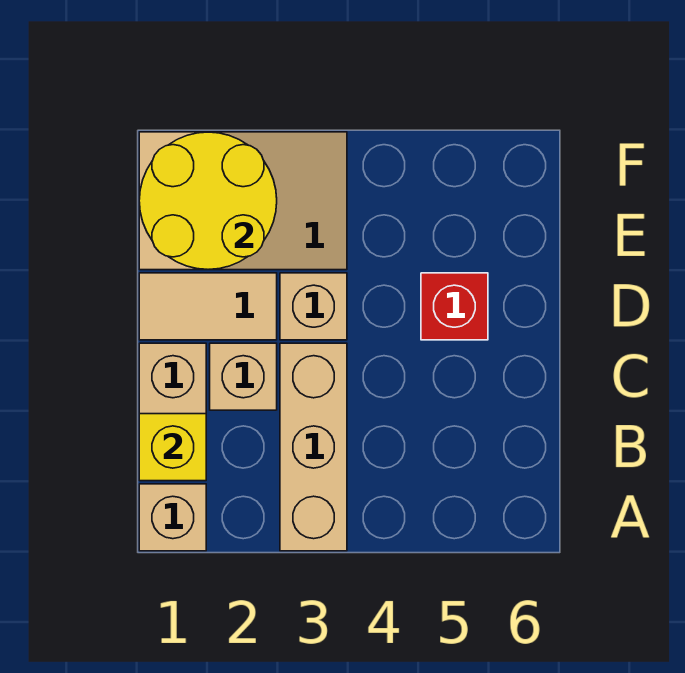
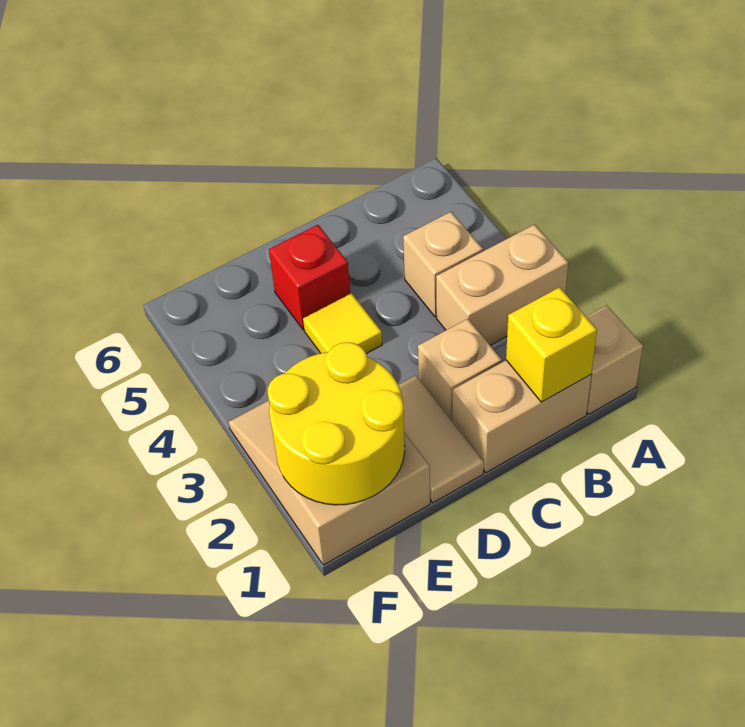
tan brick A3:C3 level 1 -> tan brick A3:B3 level 1
tan brick D3 level 1 -> tan brick B4 level 1
none -> yellow tile D4 level 1

